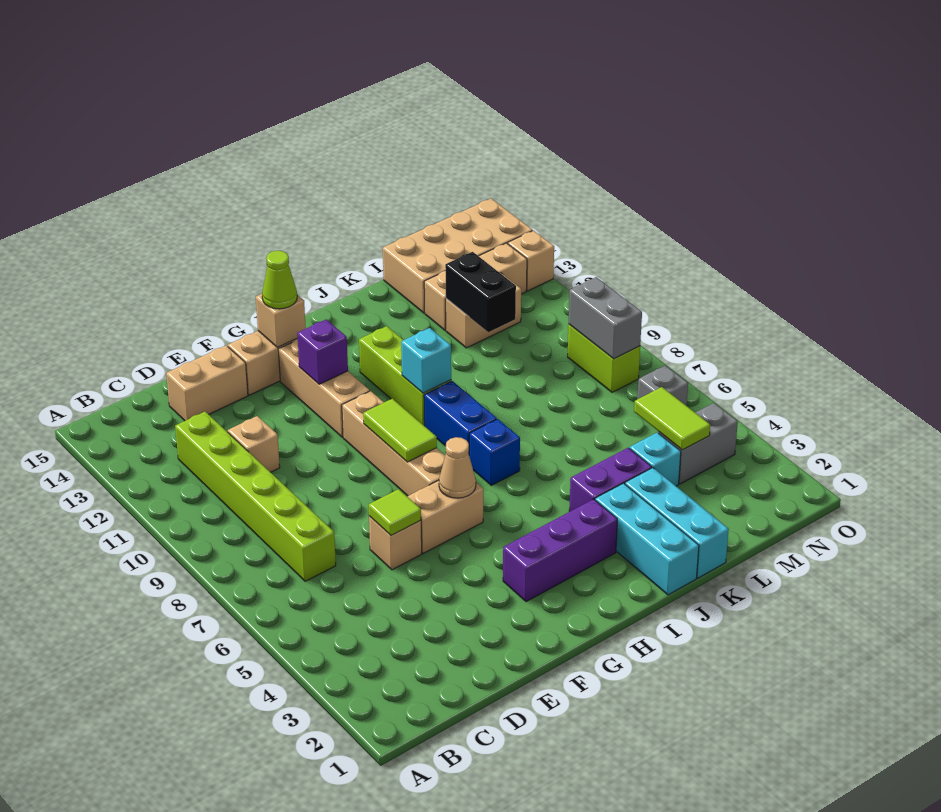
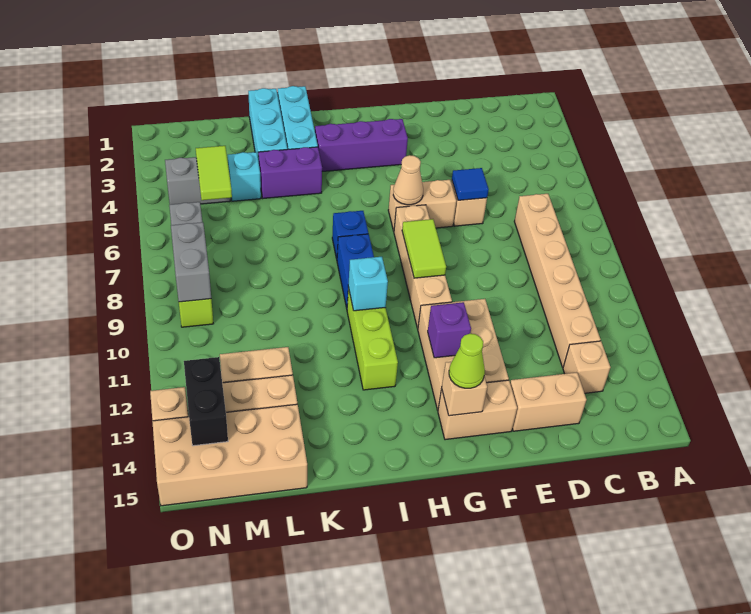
lime brick C7:C12 level 1 -> tan brick C7:C12 level 1
tan brick D11 level 1 -> tan brick C13 level 1
lime tile E6 level 2 -> blue tile E6 level 2
tan brick G11:G13 level 1 -> tan brick F11:G13 level 1
black brick L11:L12 level 2 -> black brick N13:N14 level 2

